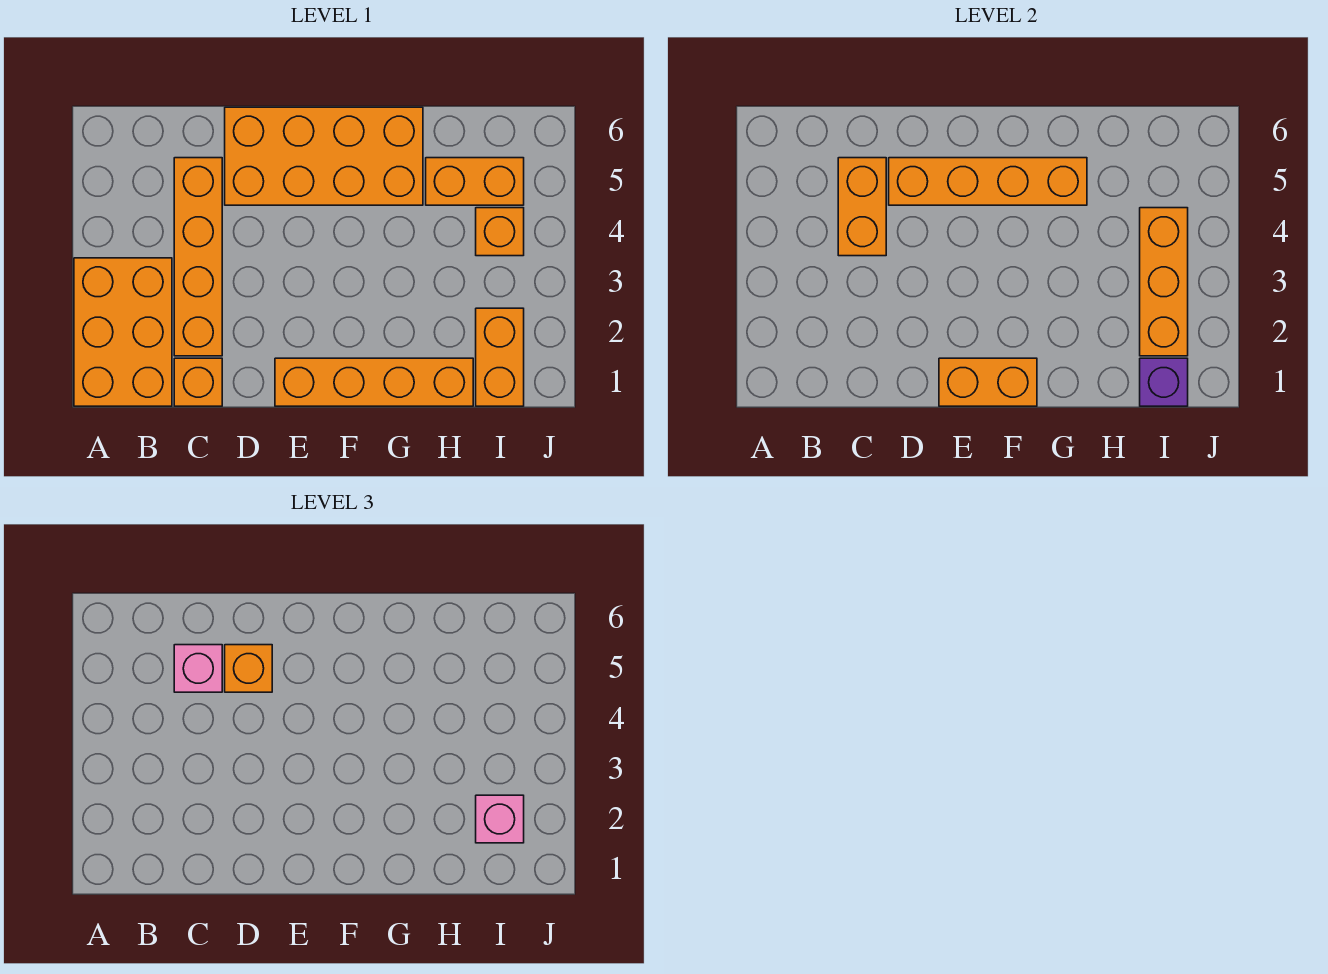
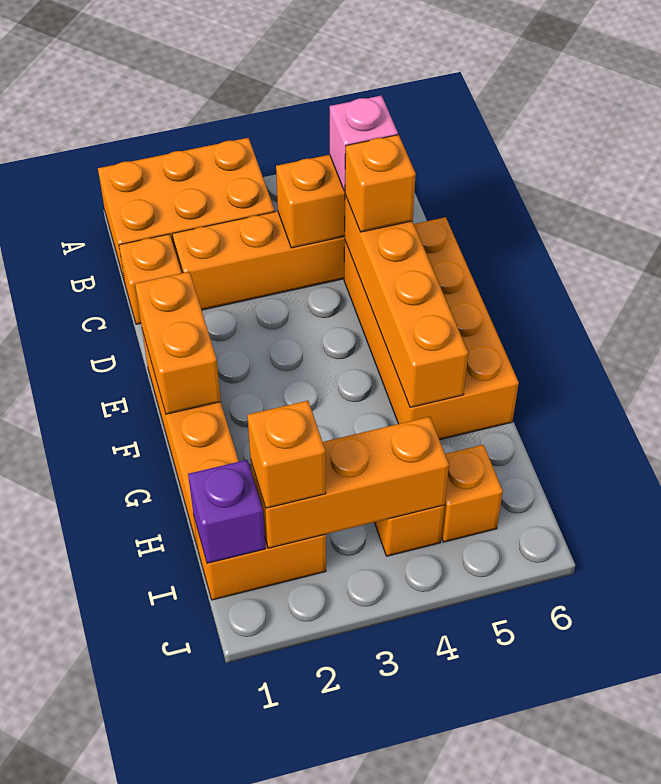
orange brick H5:I5 level 1 -> orange brick I5 level 1
pink brick I2 level 3 -> orange brick I2 level 3

